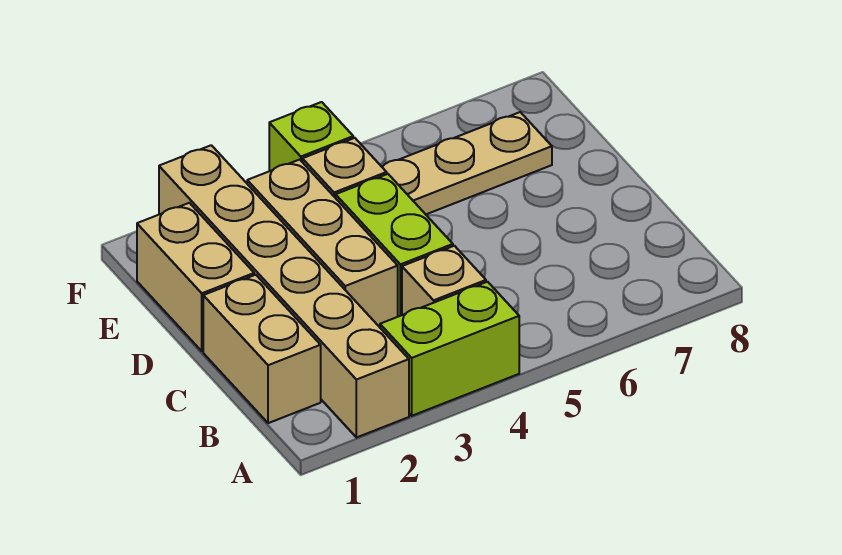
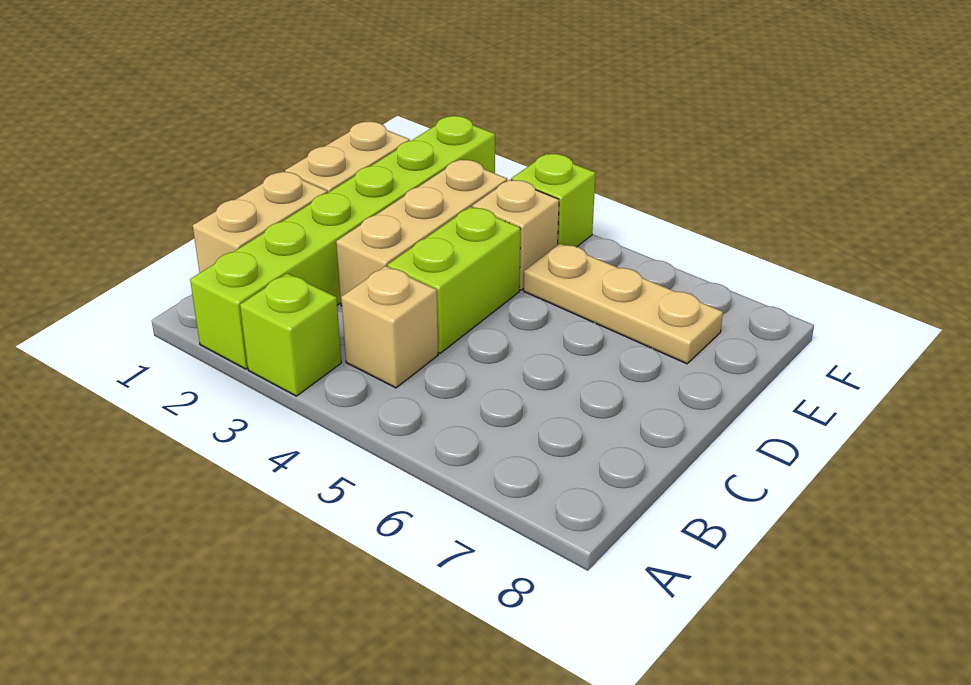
tan brick A2:F2 level 1 -> lime brick A2:F2 level 1
lime brick A3:A4 level 1 -> lime brick A3 level 1

